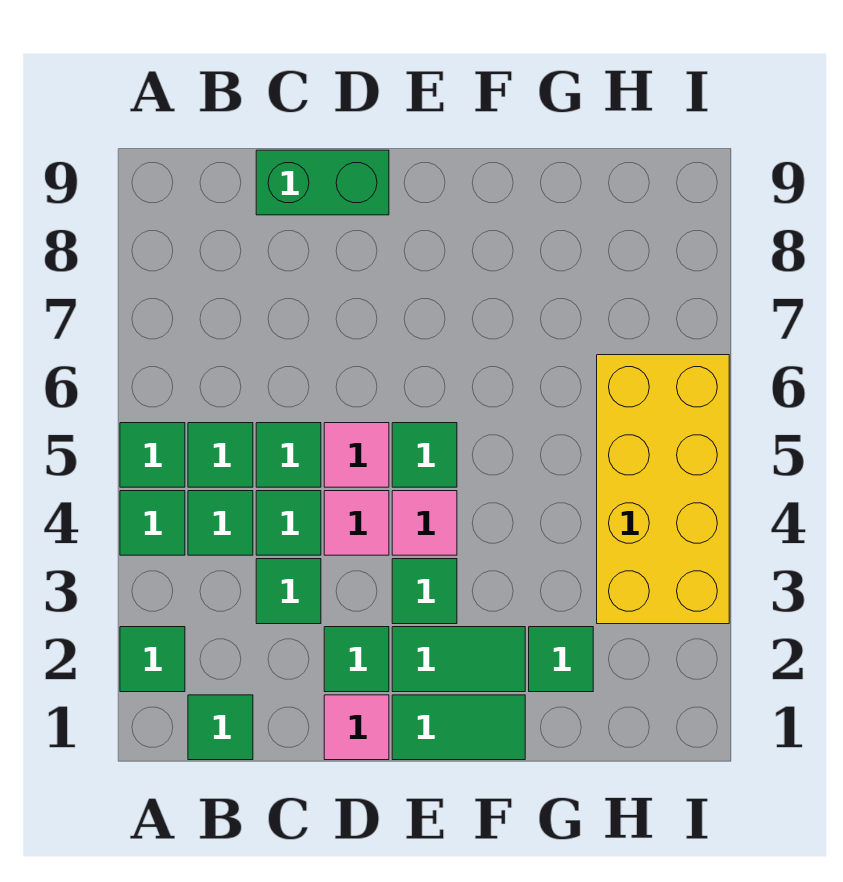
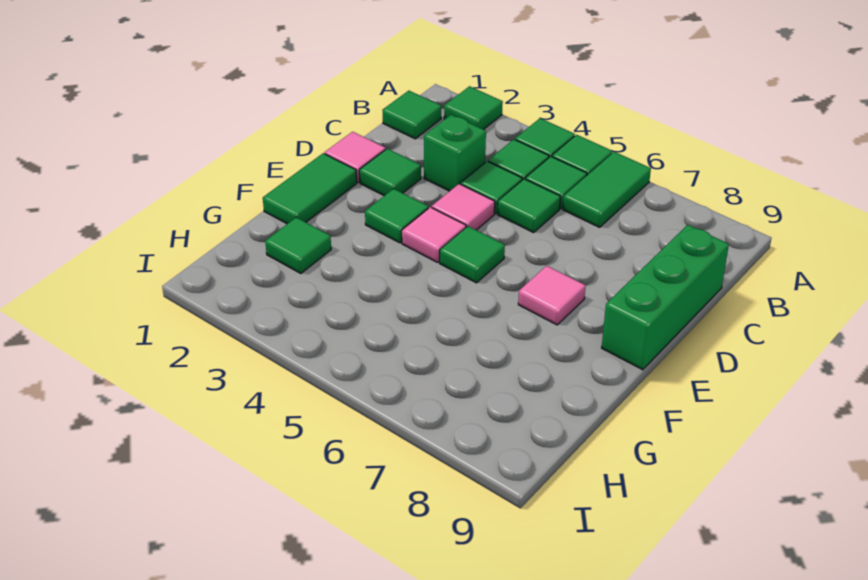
green tile C3 level 1 -> green brick C3 level 1
green brick C9:D9 level 1 -> green brick C9:E9 level 1
pink tile D5 level 1 -> pink tile E7 level 1
green tile E2:F2 level 1 -> green tile A6:B6 level 1
yellow brick H3:I6 level 1 -> none

